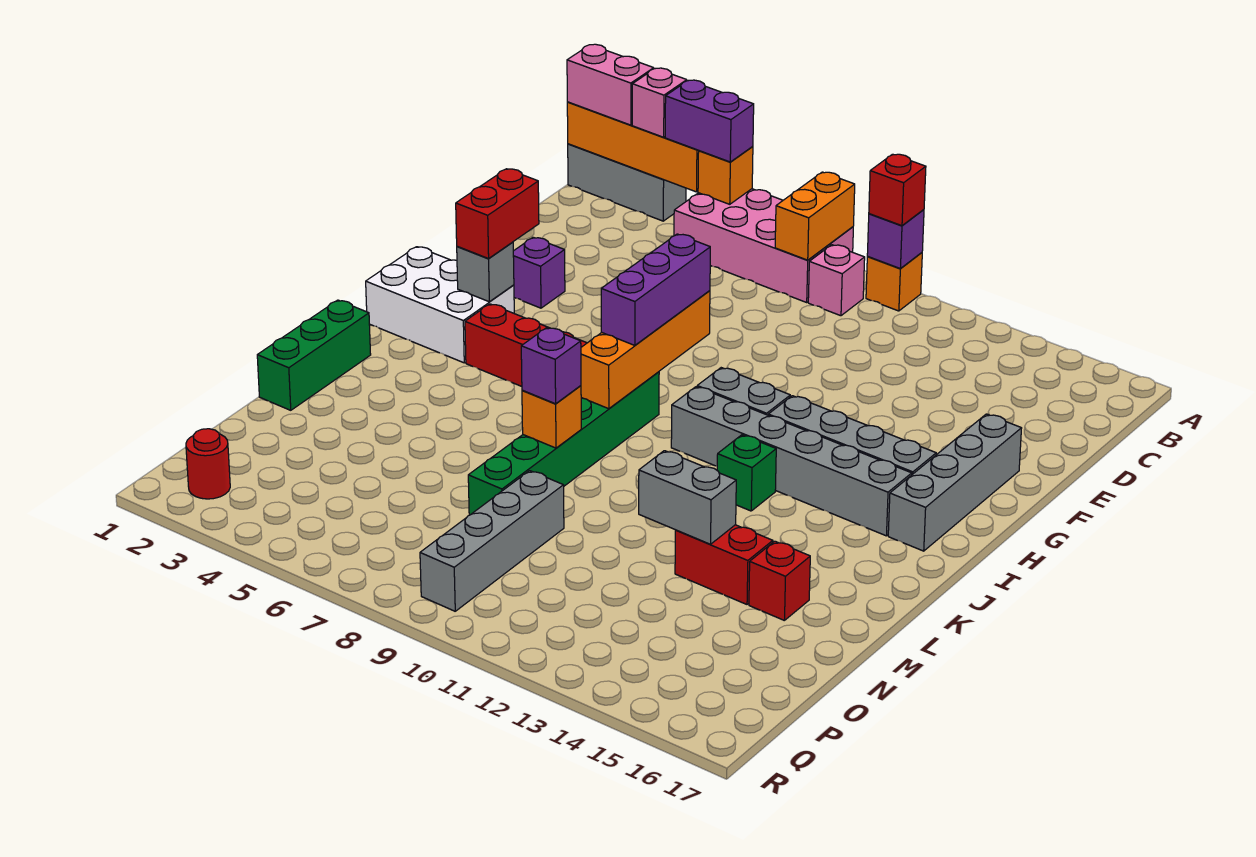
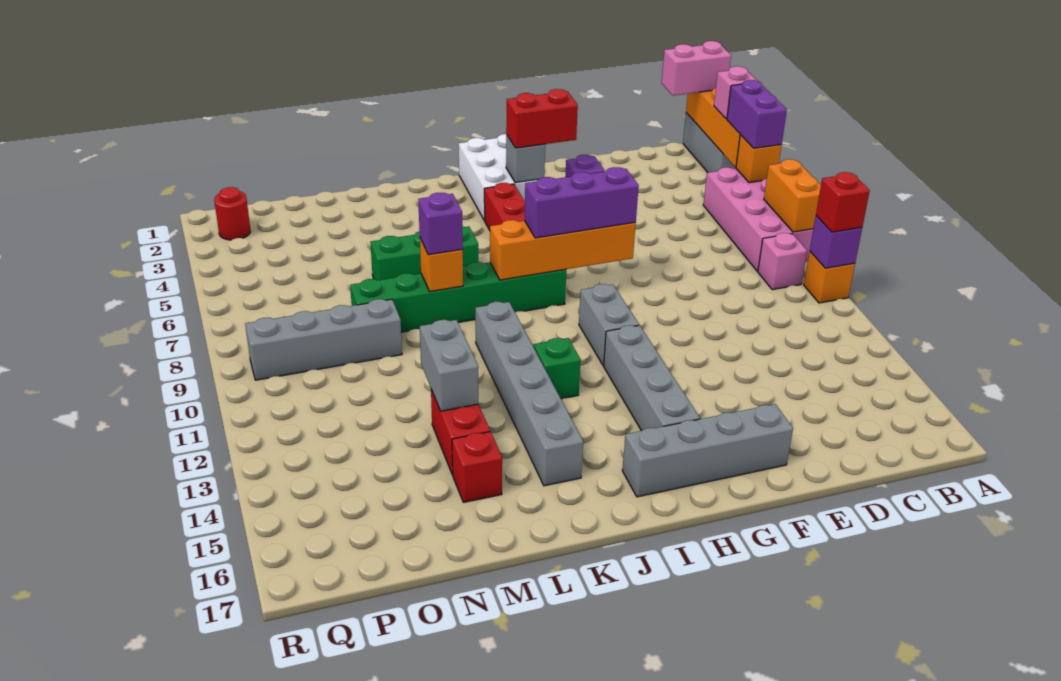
pink brick A1:A2 level 3 -> pink brick A1:B1 level 3
orange brick A8:B8 level 2 -> orange brick A7:A8 level 2
grey brick I10:I15 level 1 -> grey brick K10:K15 level 1
green brick K1:M1 level 1 -> green brick K6:M6 level 1

